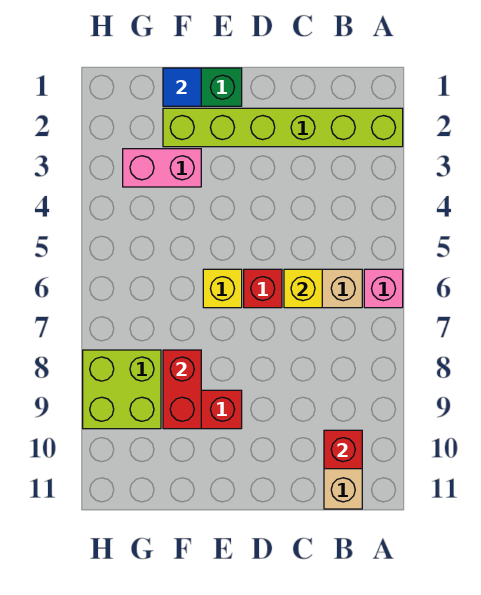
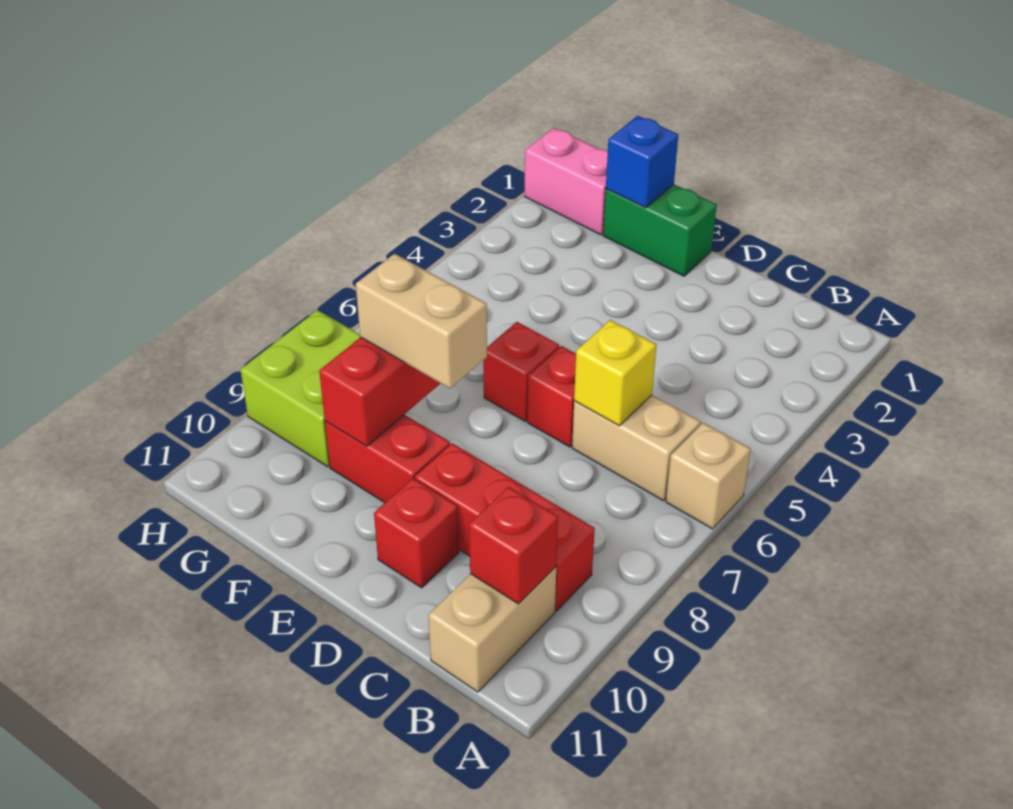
lime brick A2:F2 level 1 -> none
pink brick A6 level 1 -> tan brick A6 level 1
none -> red brick B9:D9 level 1
none -> red brick D10 level 1
yellow brick E6 level 1 -> red brick E6 level 1
none -> tan brick E8:F8 level 3
blue tile F1 level 2 -> blue brick F1 level 2
pink brick F3:G3 level 1 -> pink brick G1:H1 level 1

